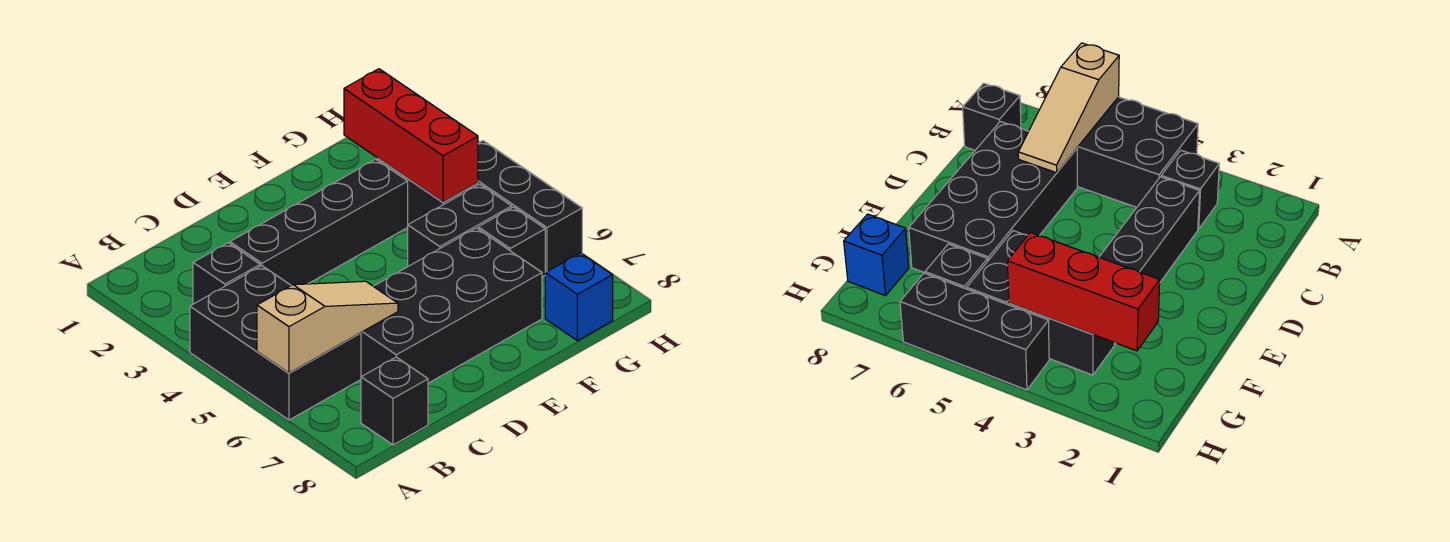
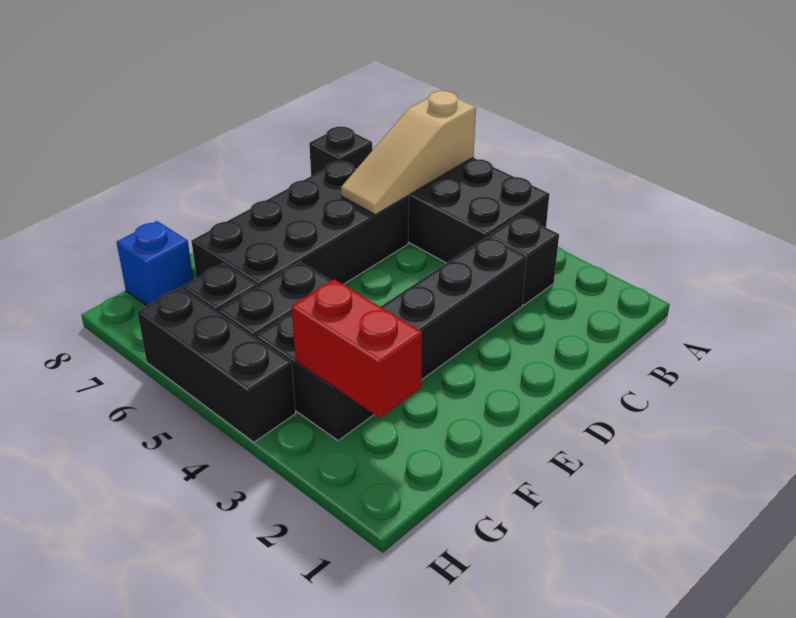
red brick G2:G4 level 2 -> red brick G2:G3 level 2

